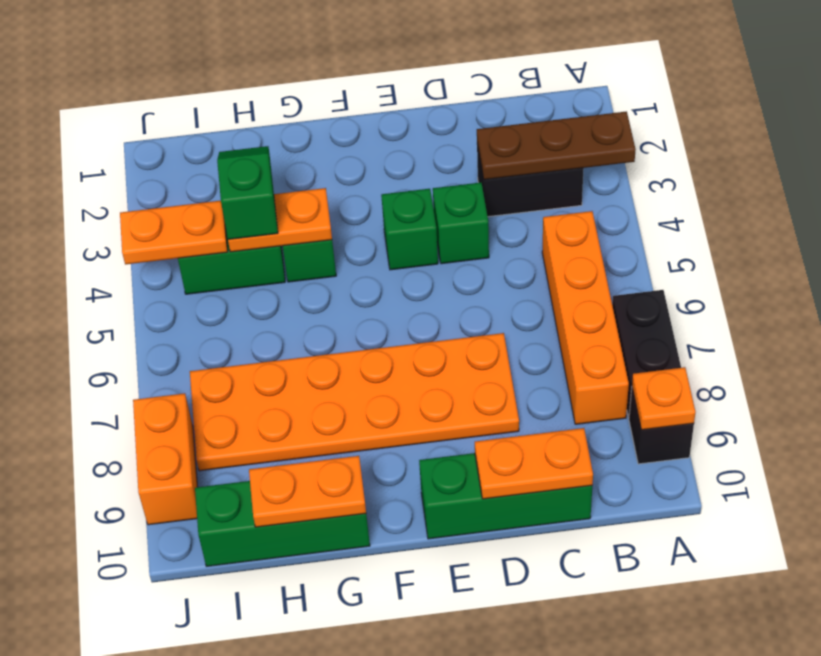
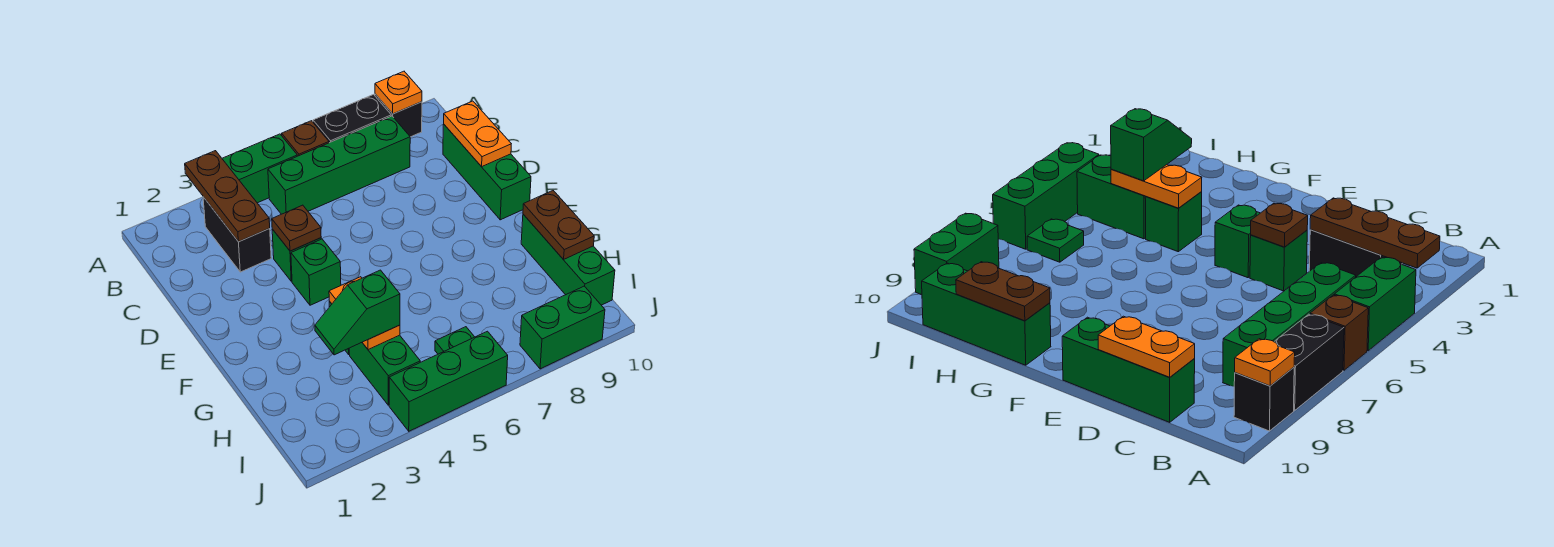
none -> green brick A4:A5 level 1
none -> brown brick A6 level 1
orange brick B5:B8 level 1 -> green brick B5:B8 level 1
none -> brown plate D4 level 2
orange plate D7:I8 level 1 -> none
orange plate G10:H10 level 2 -> brown plate G10:H10 level 2
orange plate I4:J4 level 2 -> none
none -> green plate I6 level 1
none -> green brick J4:J6 level 1
orange brick J8:J9 level 1 -> green brick J8:J9 level 1

